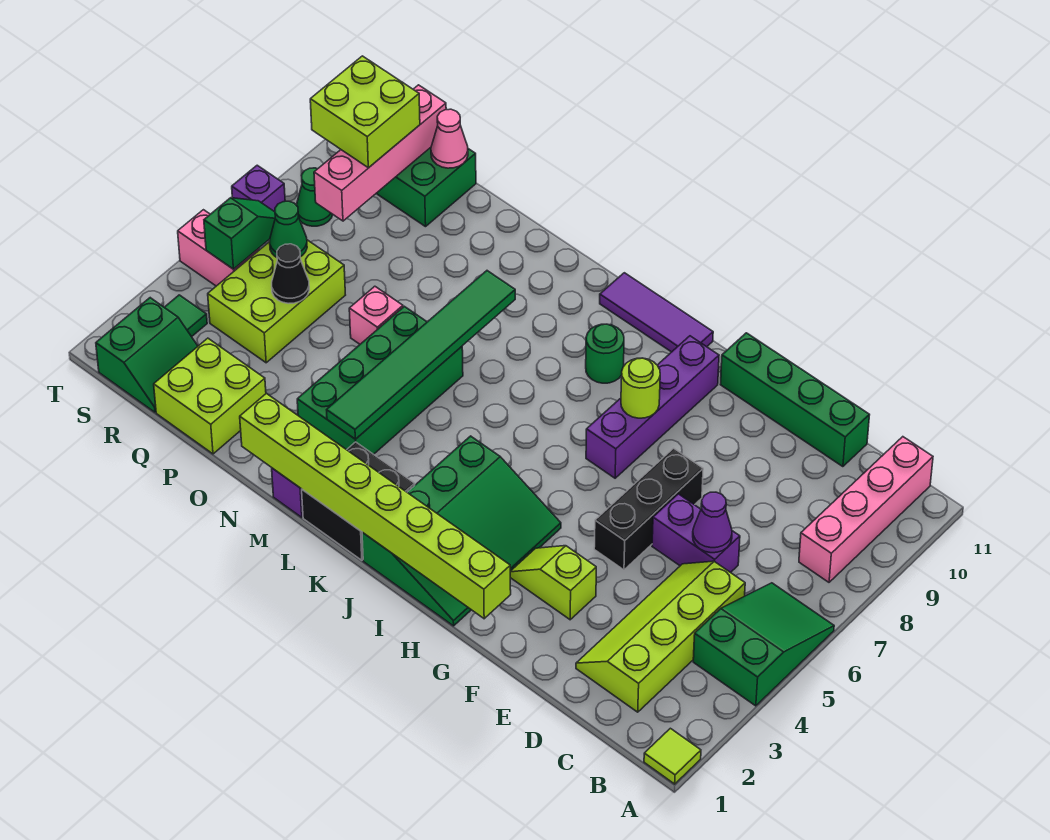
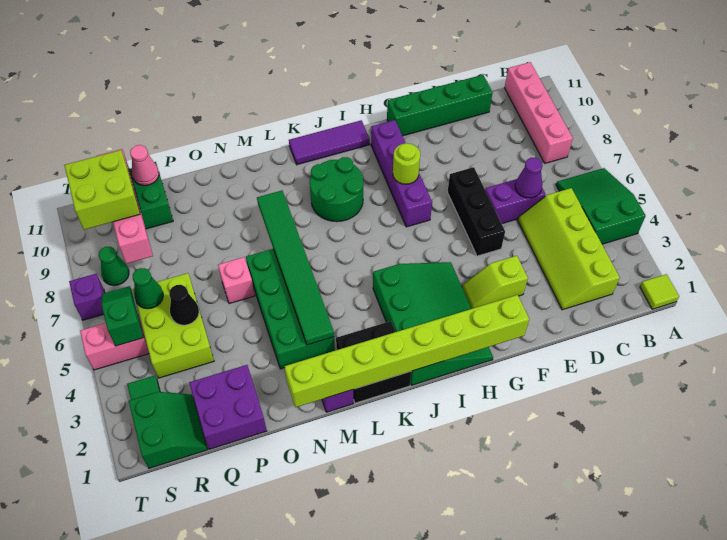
green round brick J9 level 1 -> green round brick J8:K9 level 1
lime brick P1:Q2 level 1 -> purple brick P1:Q2 level 1

